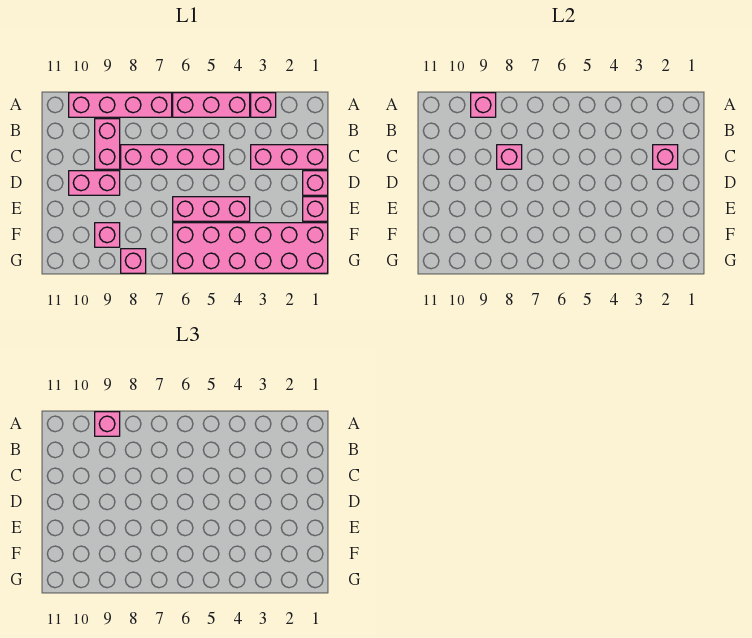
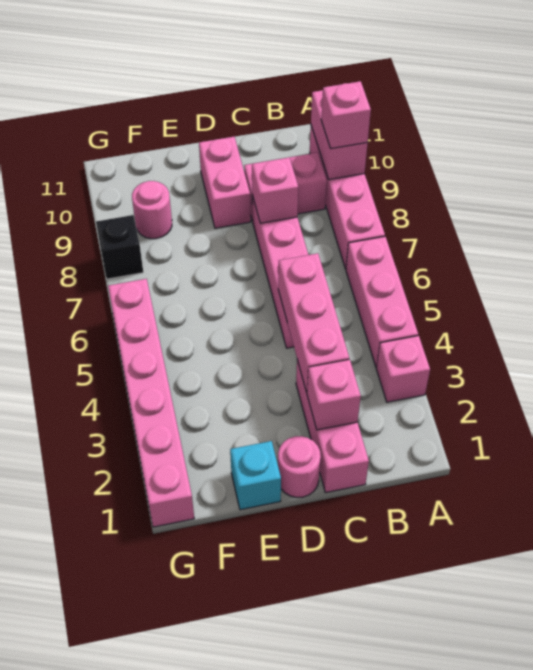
pink brick A9 level 2 -> pink brick A9:A10 level 2
pink brick D1 level 1 -> pink round brick D1 level 1
pink brick E1 level 1 -> cyan brick E1 level 1
pink brick E4:E6 level 1 -> pink brick C3:C5 level 2
pink brick F1:G6 level 1 -> pink brick G1:G6 level 1
pink brick F9 level 1 -> pink round brick F9 level 1
pink brick G8 level 1 -> black brick G8 level 1

